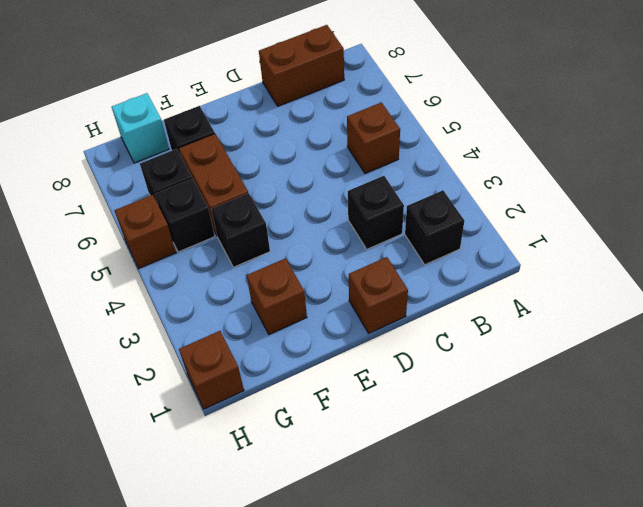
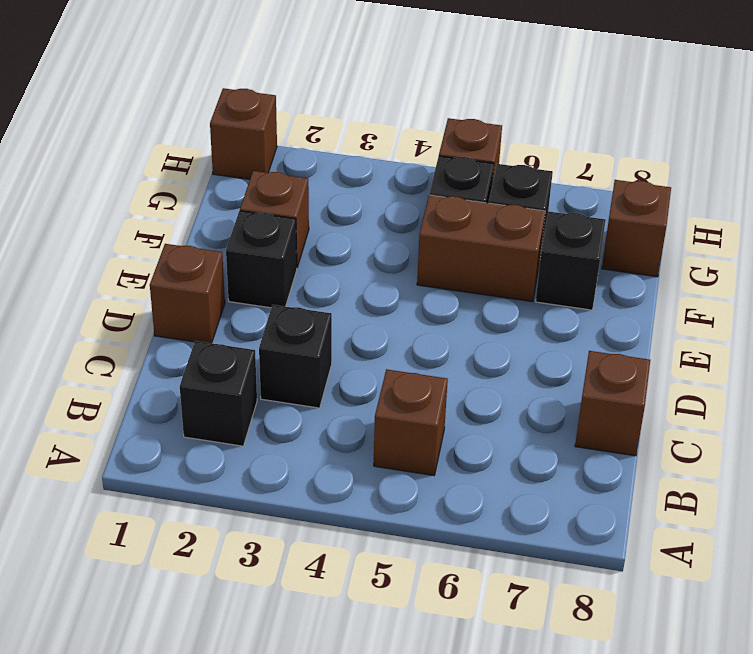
brown brick B8:C8 level 1 -> brown brick C8 level 1
black brick F4 level 1 -> black brick E2 level 1
cyan brick G8 level 1 -> brown brick G8 level 1

